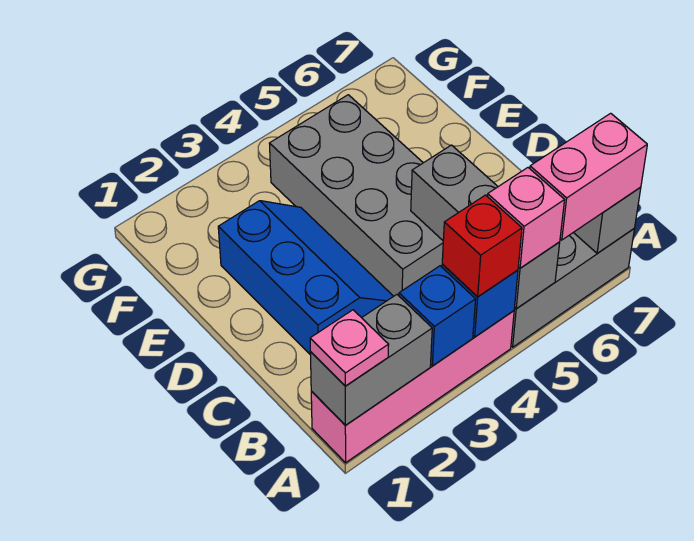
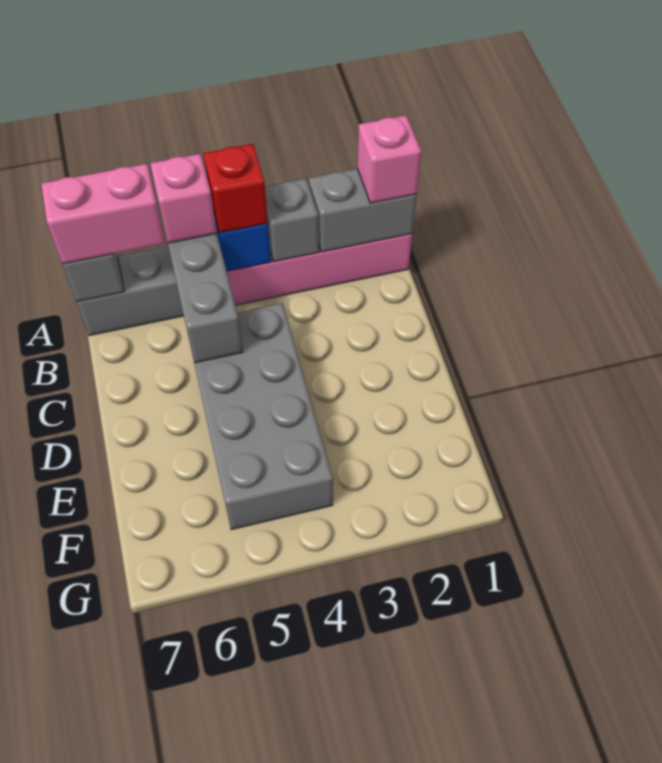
pink plate A1 level 3 -> pink brick A1 level 3
blue brick A3 level 2 -> grey brick A3 level 2
blue slope C2:E3 level 1 top 2 -> none

